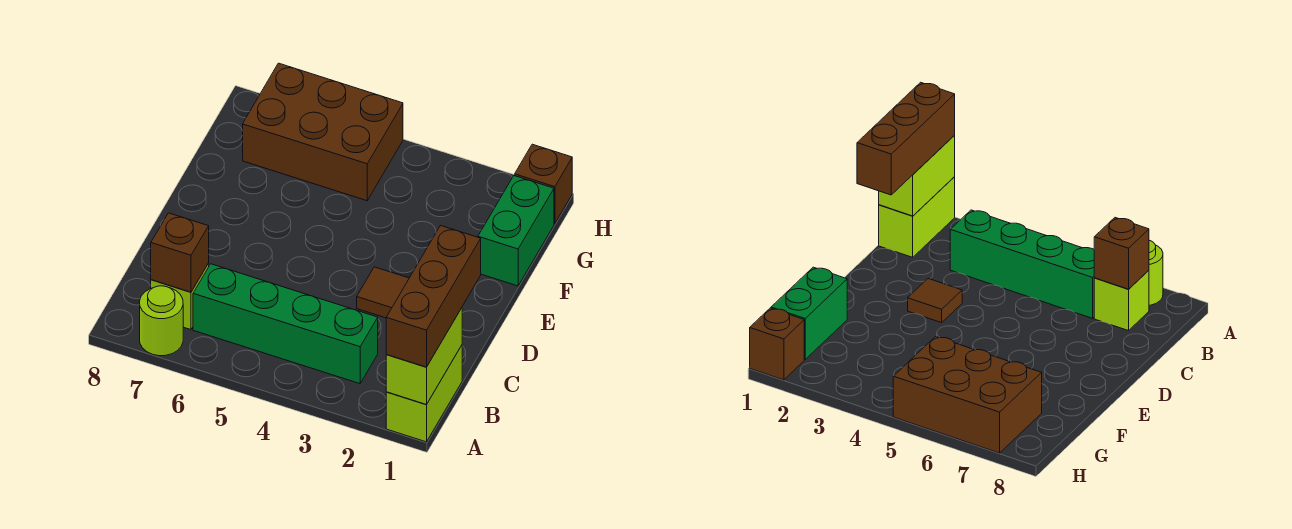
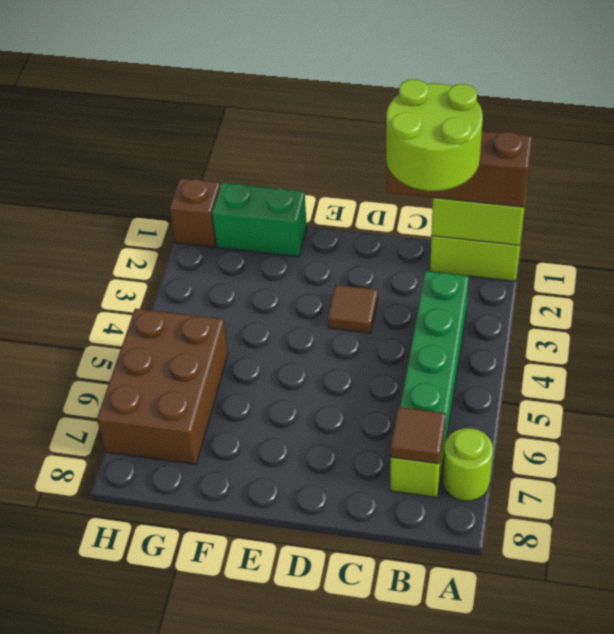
none -> lime round brick B1:C2 level 4
brown brick B7 level 2 -> brown tile B7 level 2

